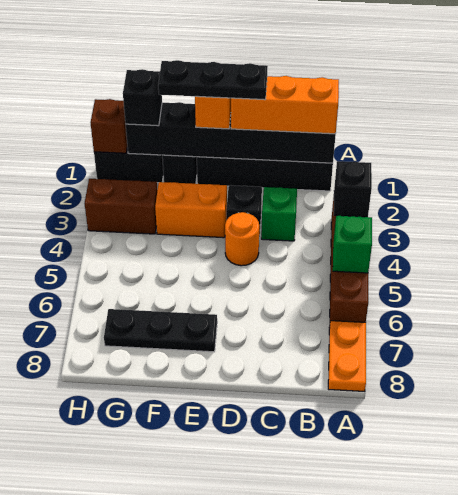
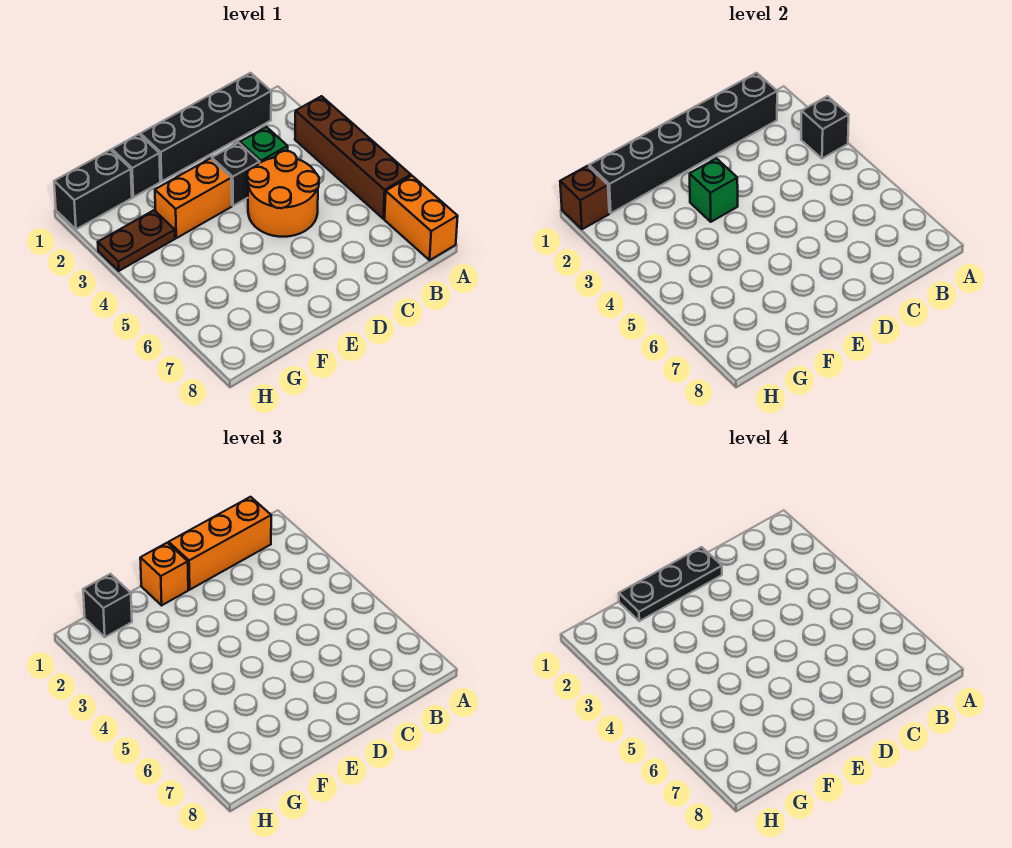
green brick A5 level 2 -> green brick E3 level 2
orange plate A7:A8 level 1 -> orange brick A7:A8 level 1
orange round brick D4 level 1 -> orange round brick C4:D5 level 1
black plate E7:G7 level 1 -> none
brown brick G3:H3 level 1 -> brown plate G3:H3 level 1

